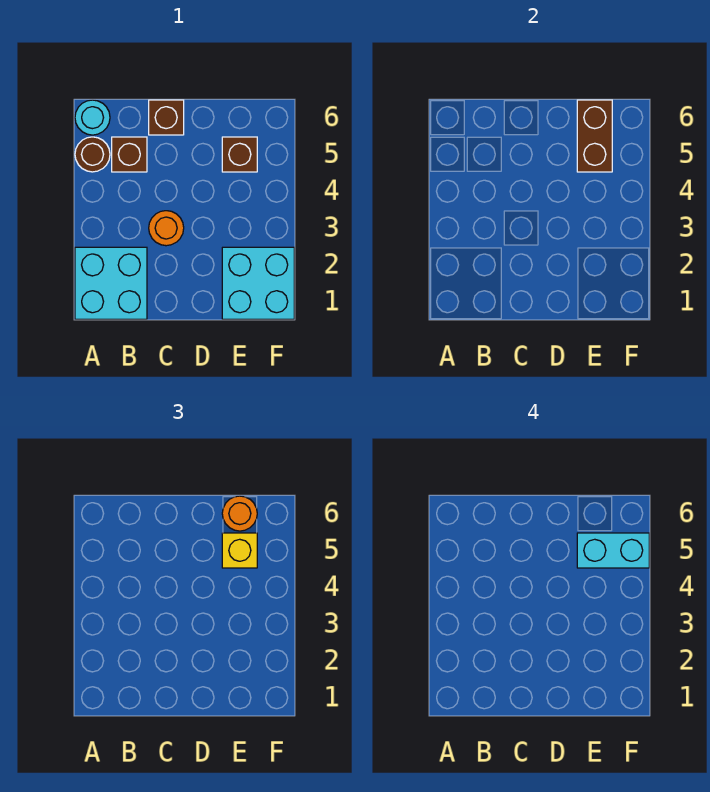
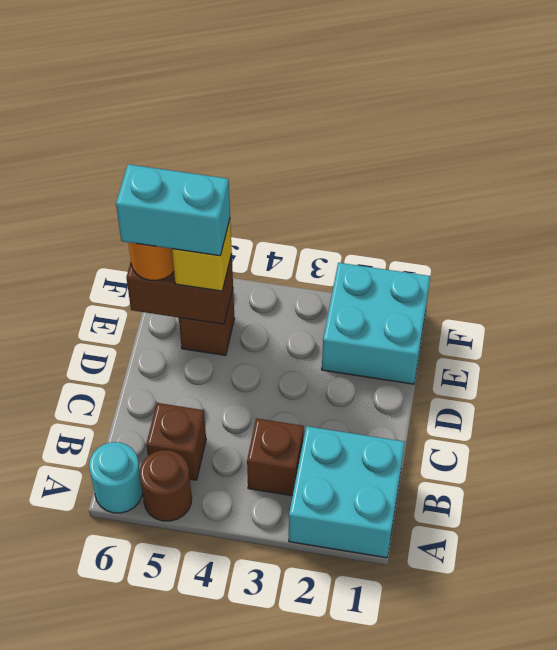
orange round brick C3 level 1 -> none
brown brick C6 level 1 -> brown brick B3 level 1
cyan brick E5:F5 level 4 -> cyan brick E5:E6 level 4

